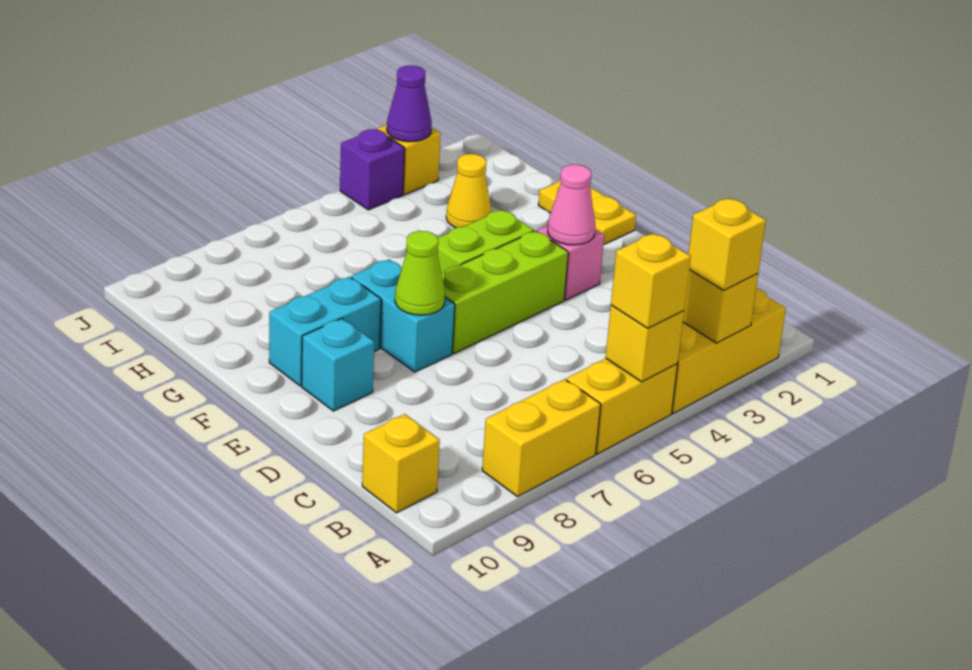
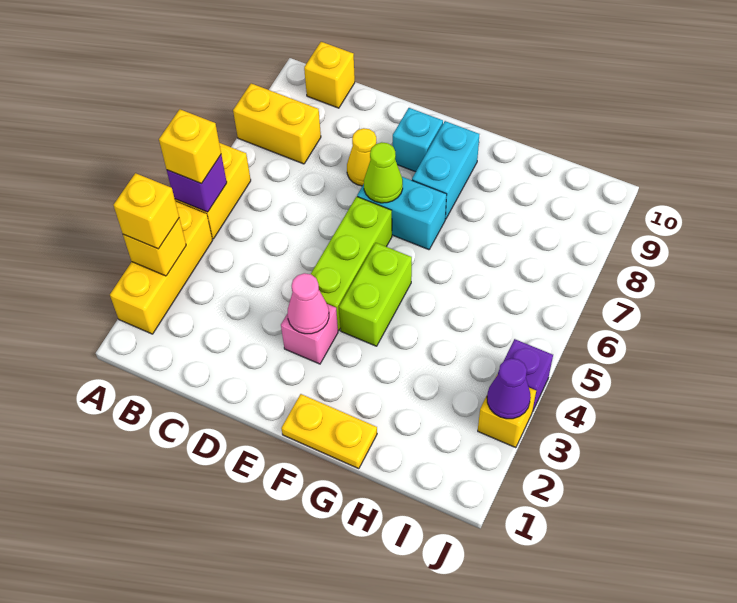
yellow brick A5 level 2 -> purple brick A5 level 2
yellow brick A7:A8 level 1 -> yellow brick A8:B8 level 1
yellow cone H3 level 1 -> yellow cone D8 level 1

